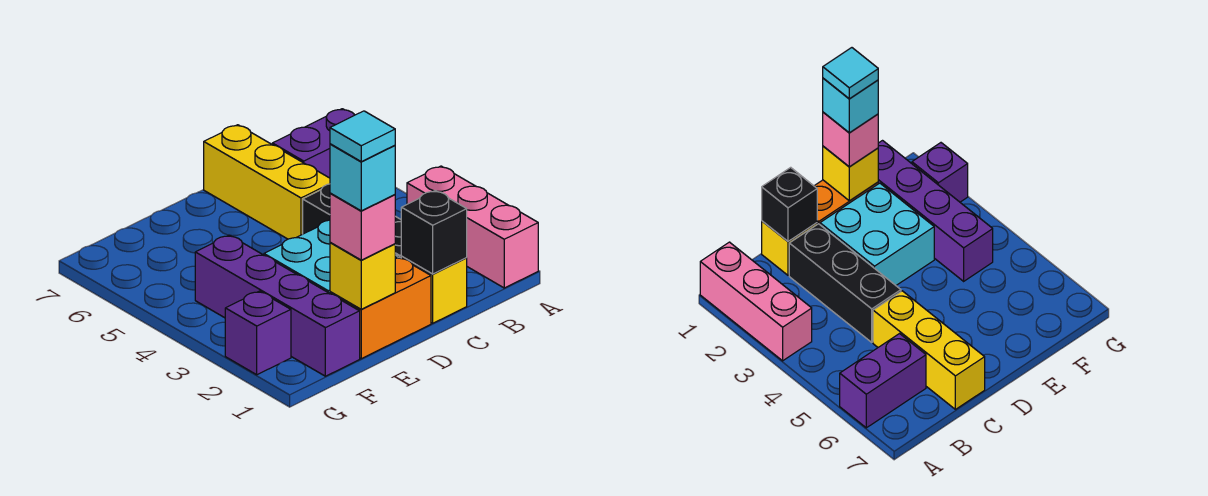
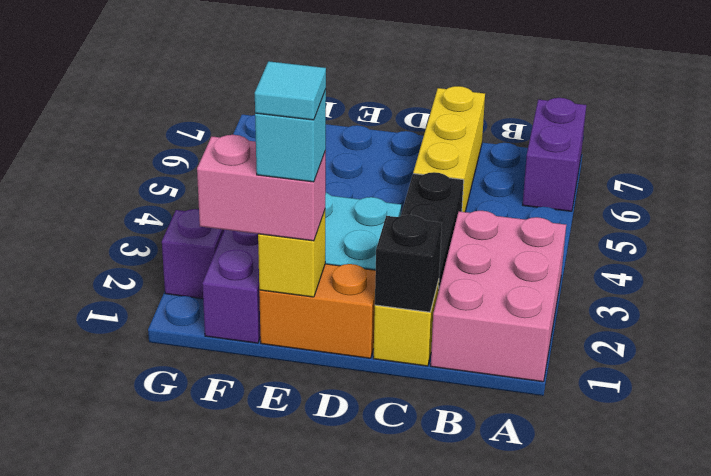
pink brick A1:A3 level 1 -> pink brick A1:B3 level 1
purple brick A6:B6 level 1 -> purple brick A6:A7 level 1
pink brick E1 level 3 -> pink brick E1:F1 level 3

